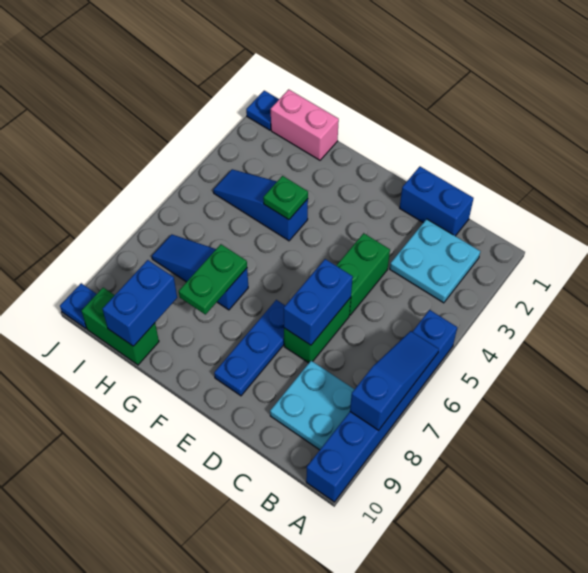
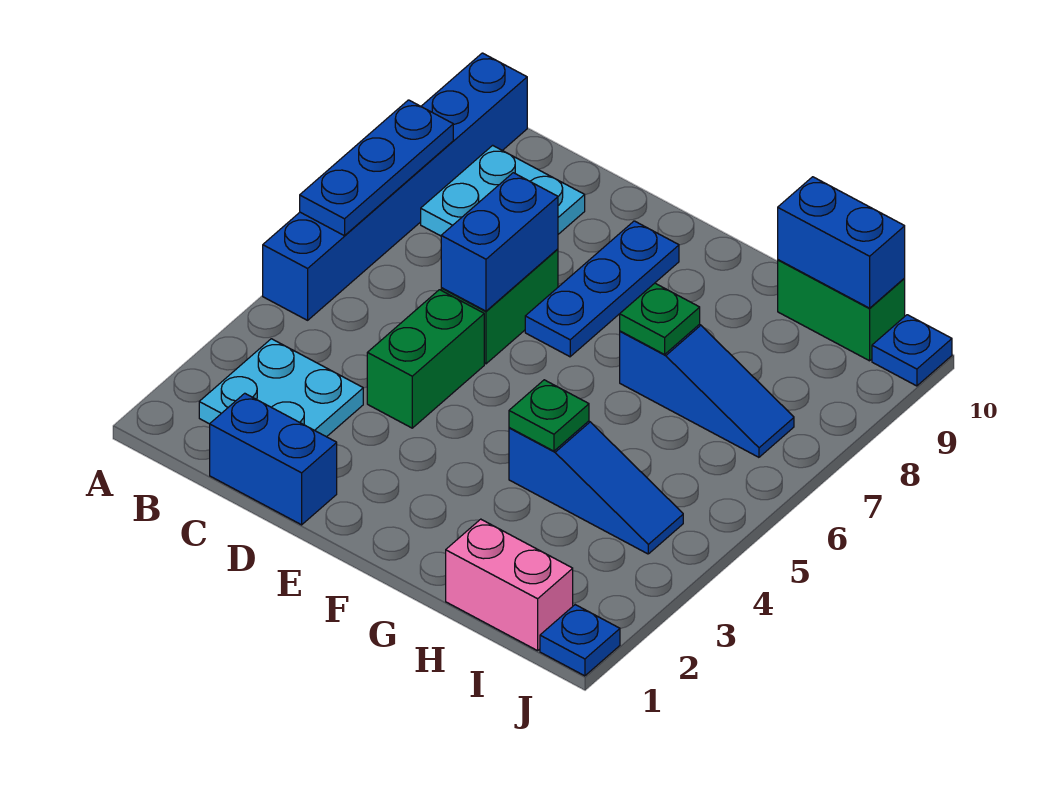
blue slope A6:A8 level 2 top 8 -> blue plate A6:A8 level 2
green plate G7:G8 level 2 -> green plate G7 level 2
blue brick H9:H10 level 2 -> blue brick H10:I10 level 2

